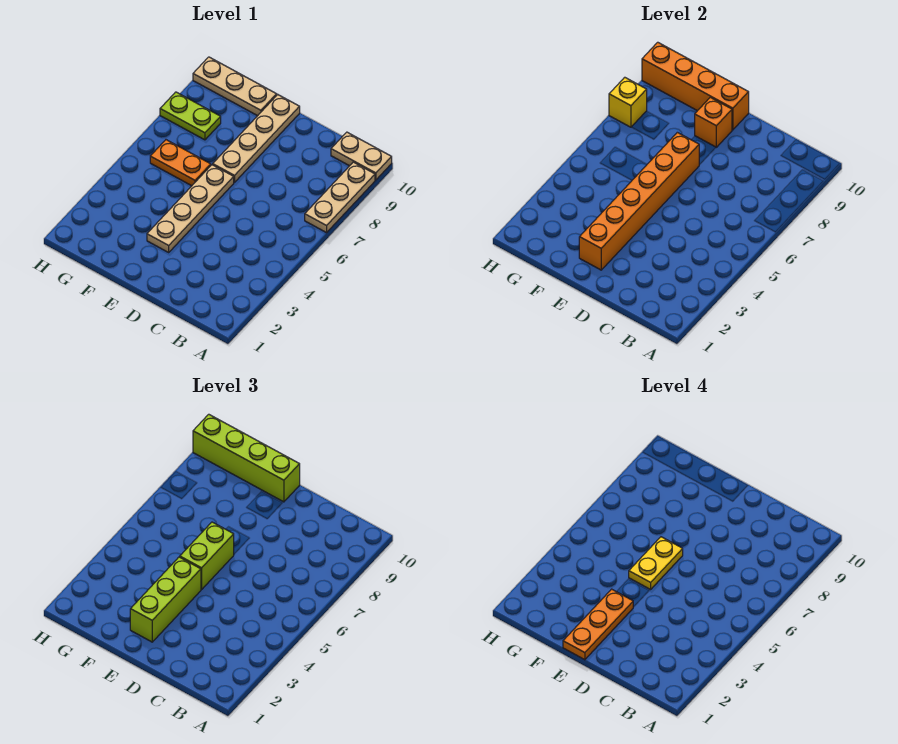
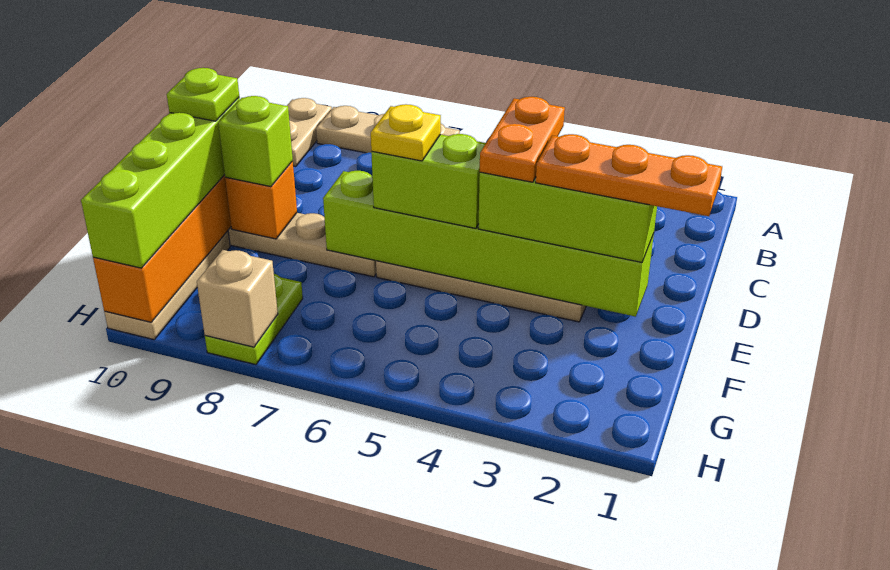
orange brick E2:E7 level 2 -> lime brick E2:E7 level 2
yellow plate E5:E6 level 4 -> yellow plate E6 level 4
none -> lime brick E9 level 3
none -> lime plate E10 level 4
orange plate F6:G6 level 1 -> orange plate D4:E4 level 4
yellow brick H8 level 2 -> tan brick H8 level 2

